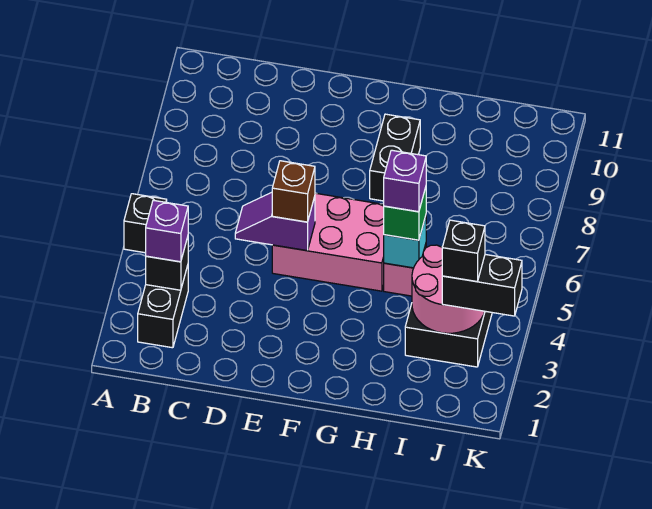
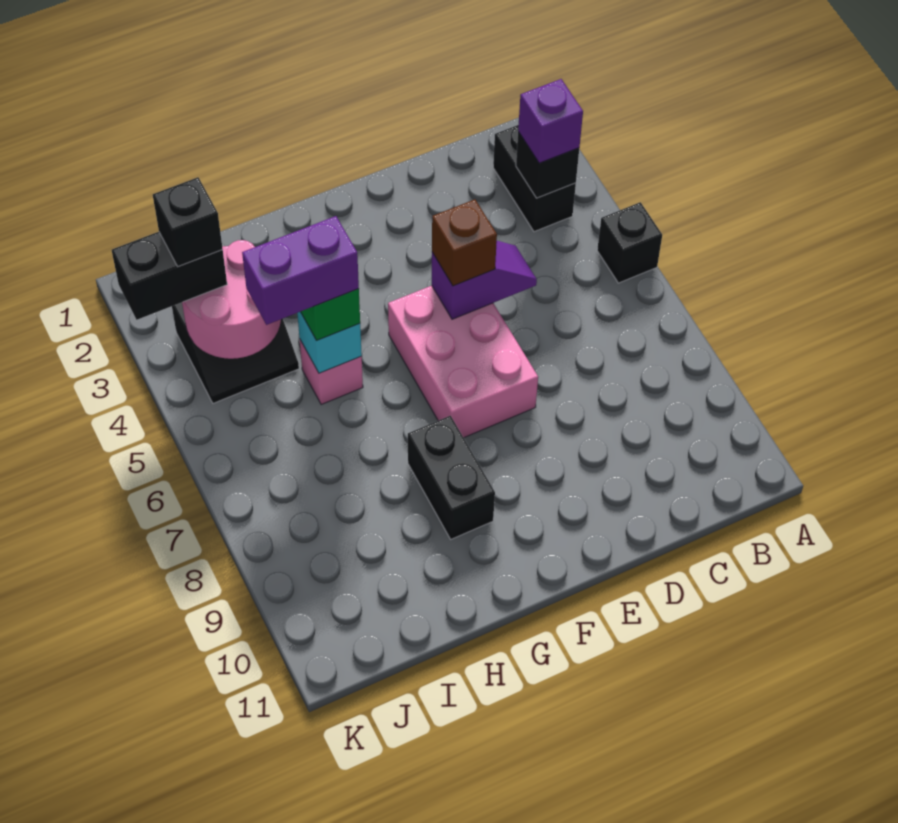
pink brick E5:G6 level 1 -> pink brick E5:F7 level 1
purple brick H5 level 4 -> purple brick H5:I5 level 4

